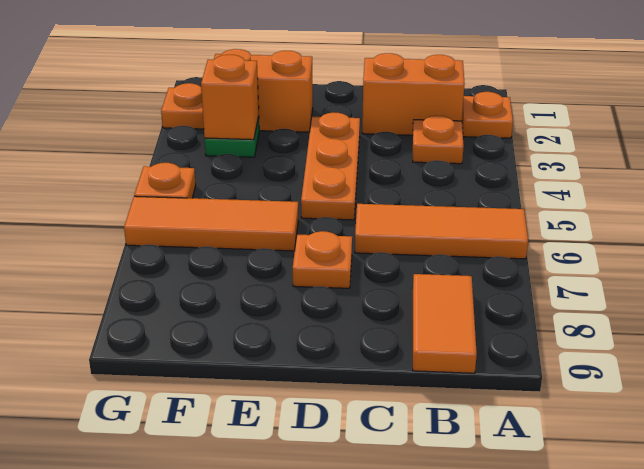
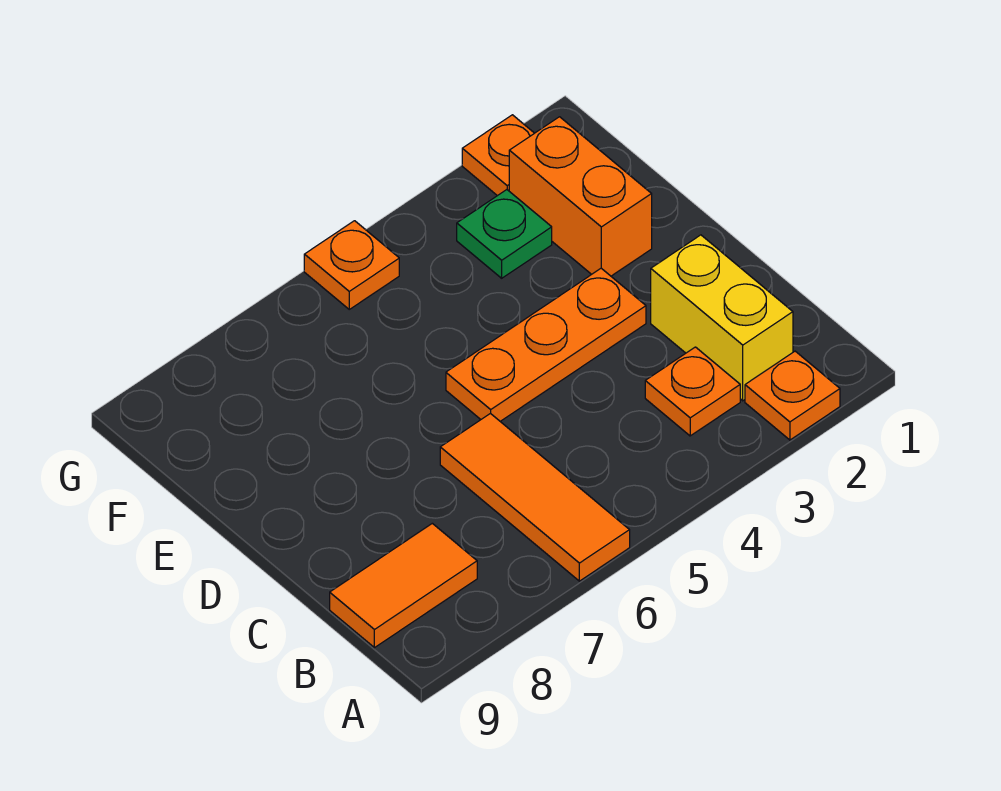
orange brick B2:C2 level 1 -> yellow brick B2:C2 level 1
orange plate D7 level 1 -> none
orange tile E6:G6 level 1 -> none
orange brick F3 level 2 -> none

